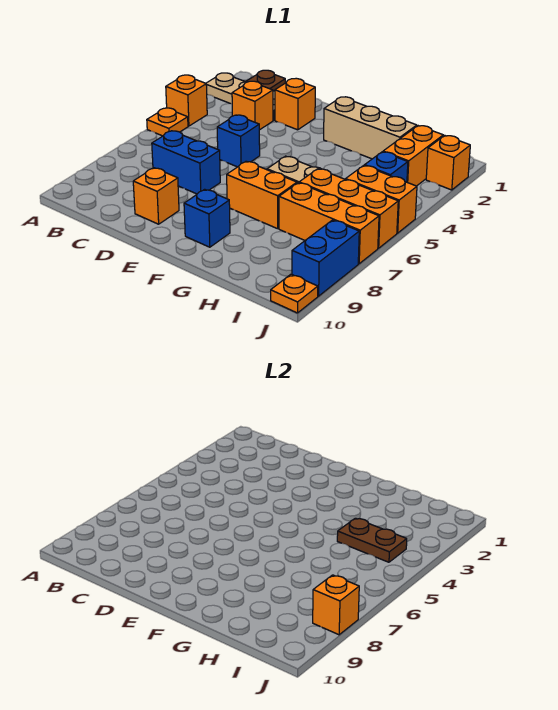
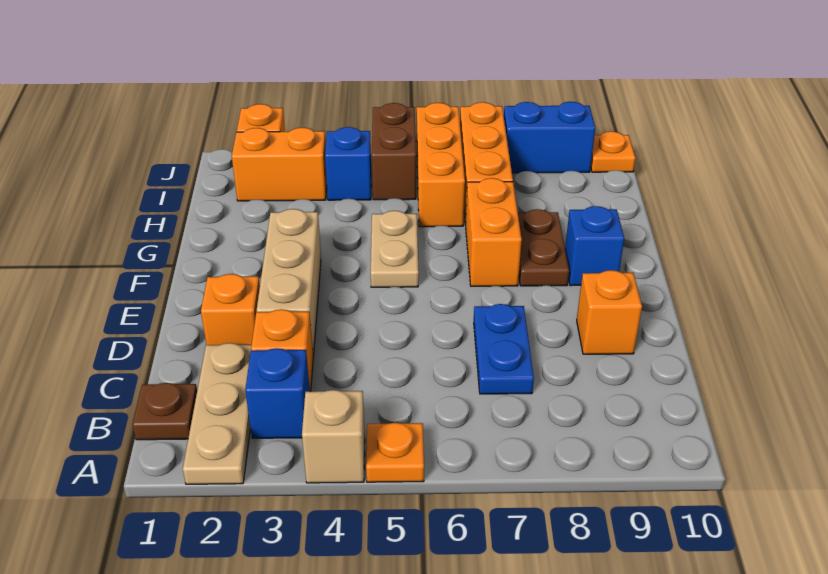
orange brick A4 level 1 -> tan brick A4 level 1
blue brick C7:D7 level 1 -> blue plate C7:D7 level 1
blue brick D5 level 1 -> blue brick B3 level 1
tan brick F2:H2 level 1 -> tan brick D3:F3 level 1
brown plate H4:I4 level 2 -> brown plate F8:G8 level 1
orange brick I5:J5 level 1 -> brown brick I5:J5 level 1
orange brick J8 level 2 -> none

